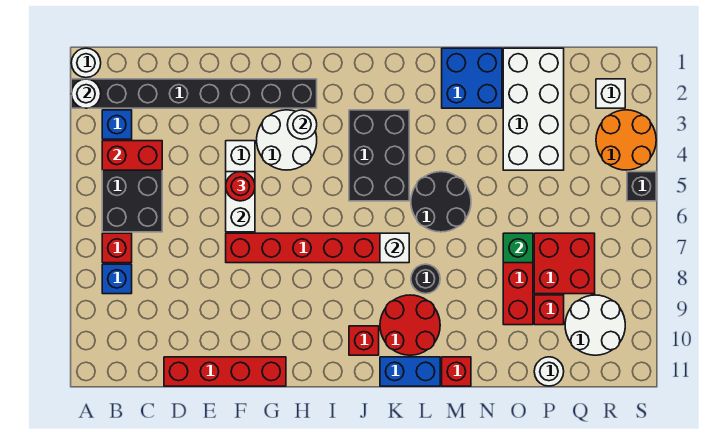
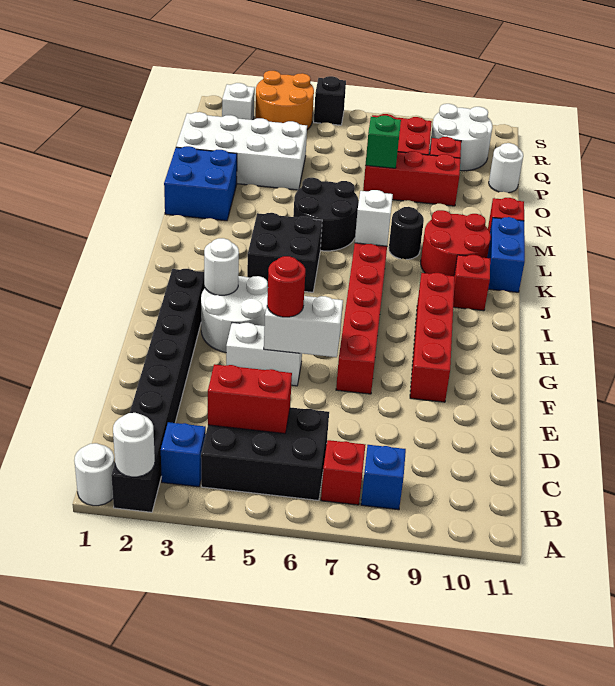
red brick B4:C4 level 2 -> red brick C4:C5 level 2
red brick D11:G11 level 1 -> red brick F9:I9 level 1
black brick J3:K5 level 1 -> black brick J4:K5 level 1

